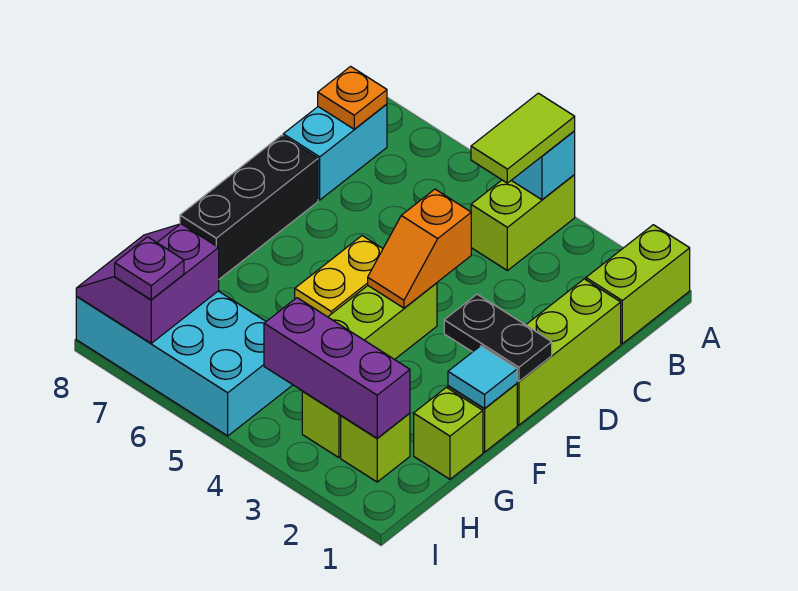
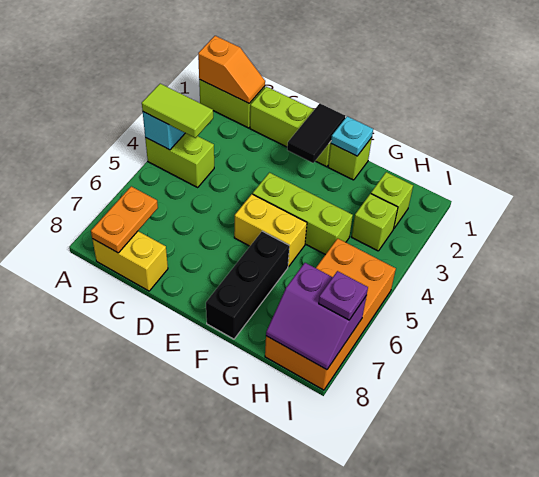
cyan brick B8:C8 level 1 -> yellow brick B8:C8 level 1
orange plate B8 level 2 -> orange plate B7:B8 level 2
orange slope D4:E4 level 2 top D -> orange slope A1:B1 level 2 top A
black brick D8:F8 level 1 -> black brick F6:F8 level 1
black plate E1:E2 level 2 -> black tile E1:E2 level 2
cyan tile F1 level 2 -> cyan plate F1 level 2
lime brick G1 level 1 -> none
purple brick H2:H4 level 2 -> none
cyan brick H5:I8 level 1 -> orange brick H5:I8 level 1

